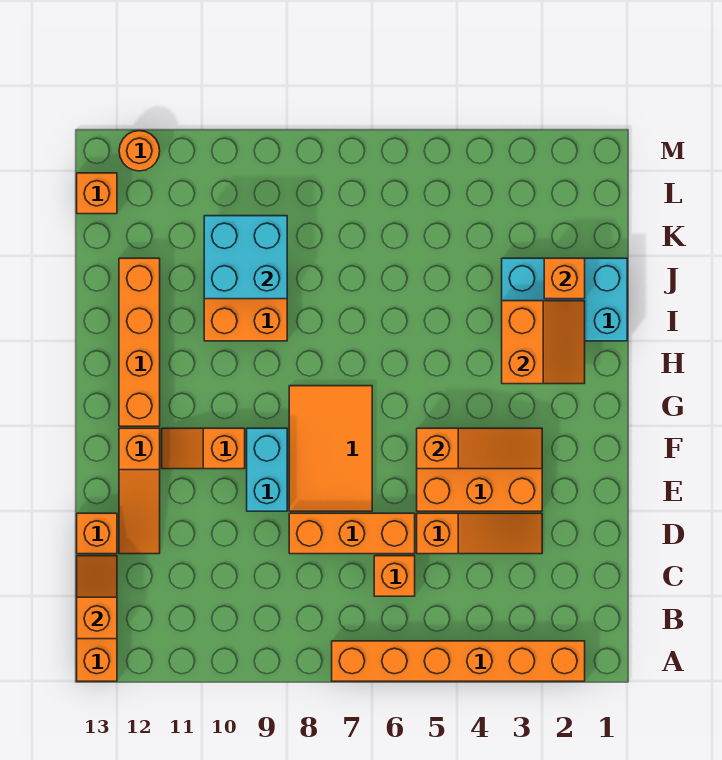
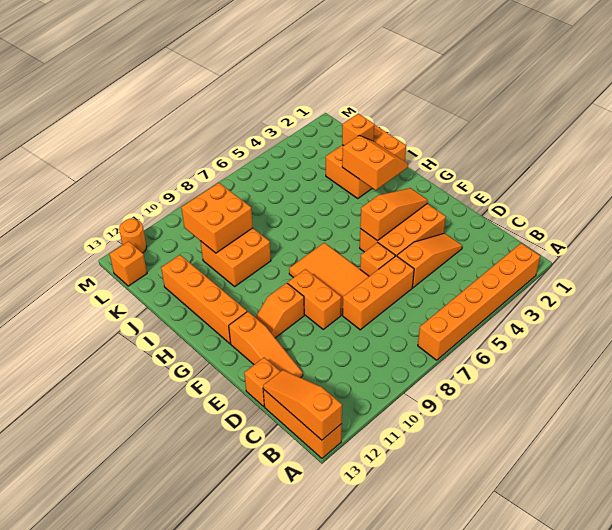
orange slope B13:C13 level 2 top B -> orange slope A13:C13 level 2 top A
orange brick C6 level 1 -> orange brick E6 level 1
cyan brick E9:F9 level 1 -> orange brick E9:F9 level 1
cyan brick I1:J3 level 1 -> orange brick I1:J3 level 1
cyan brick J9:K10 level 2 -> orange brick J9:K10 level 2

